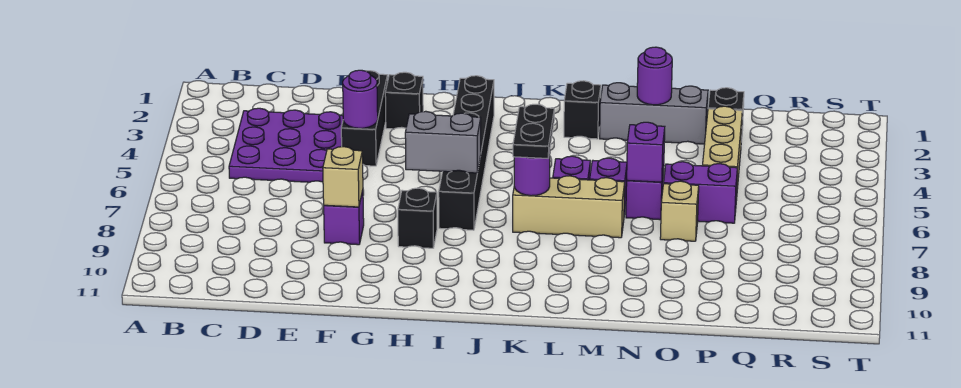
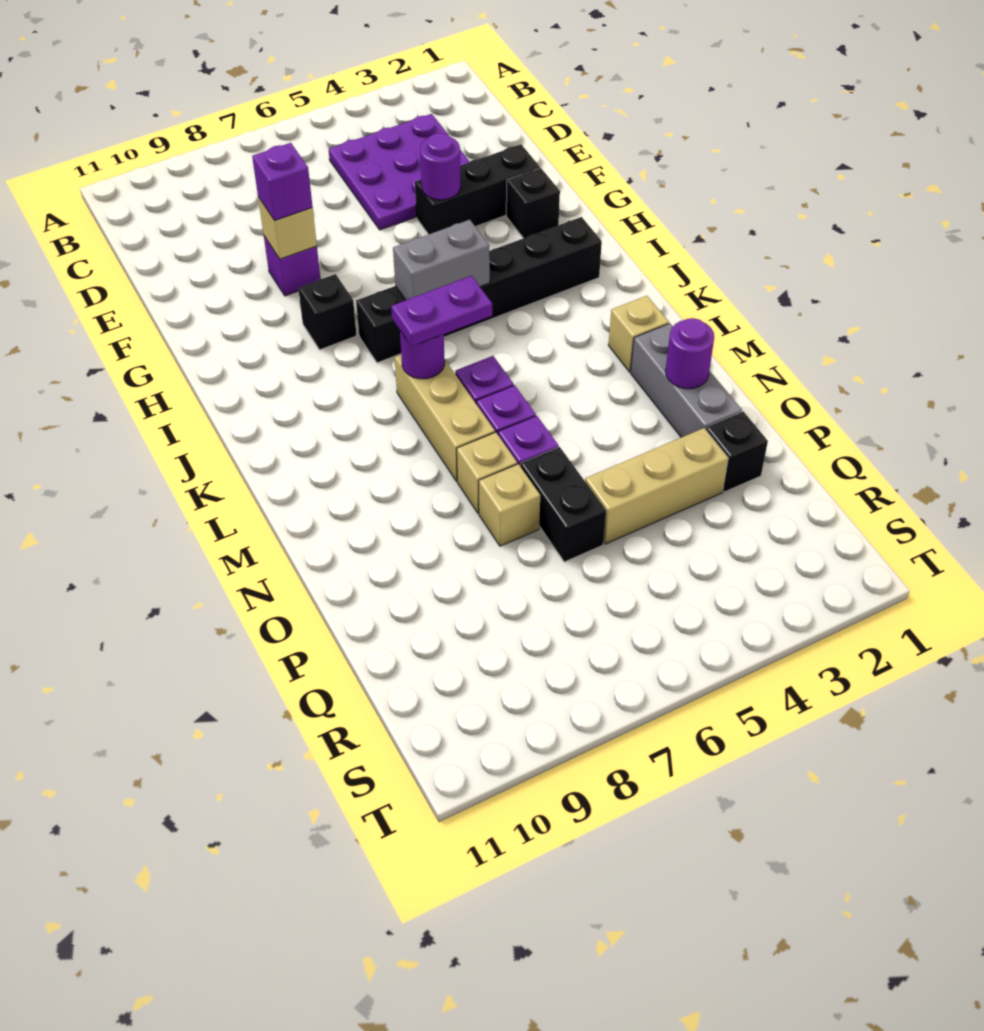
grey brick H6:I6 level 2 -> grey brick I5:I6 level 2
black plate K6:K7 level 3 -> purple plate K6:K7 level 3
black brick L2 level 1 -> tan brick L2 level 1
purple brick N6 level 2 -> purple brick F8 level 3
none -> tan brick N7 level 1
purple brick O6:P6 level 1 -> black brick O6:P6 level 1

